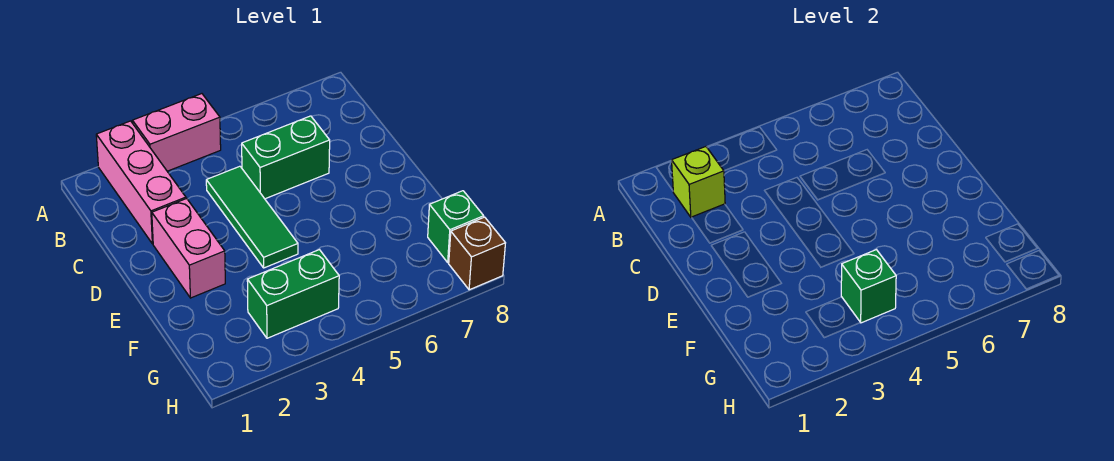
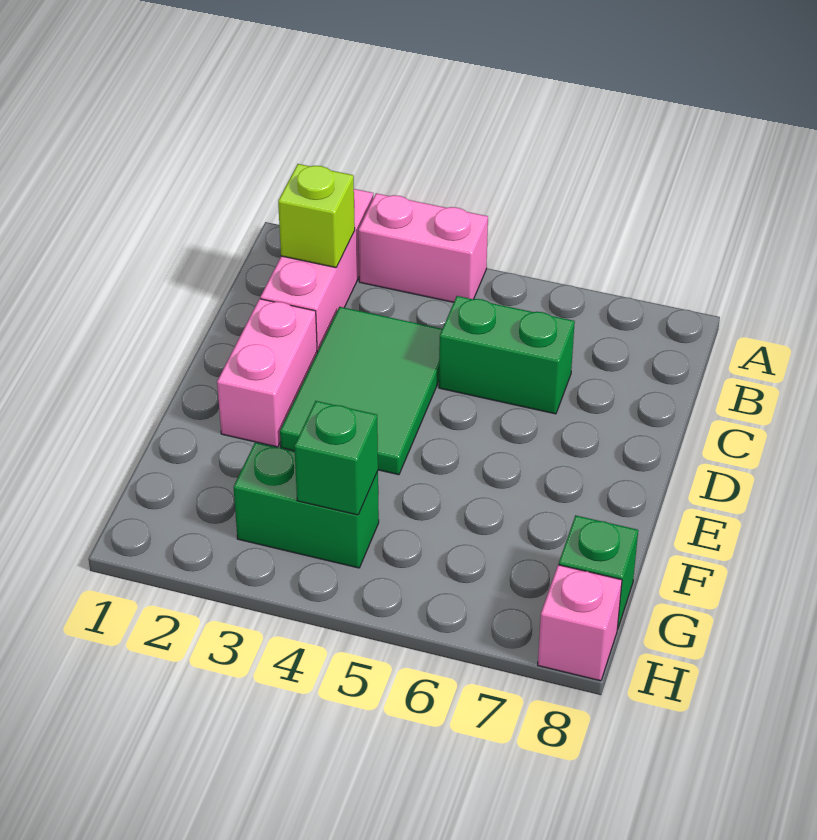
green tile C4:E4 level 1 -> green tile C3:E4 level 1
brown brick H8 level 1 -> pink brick H8 level 1

